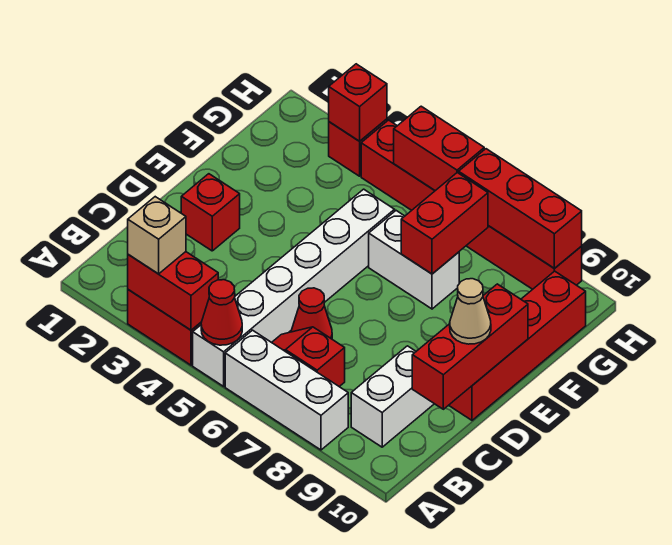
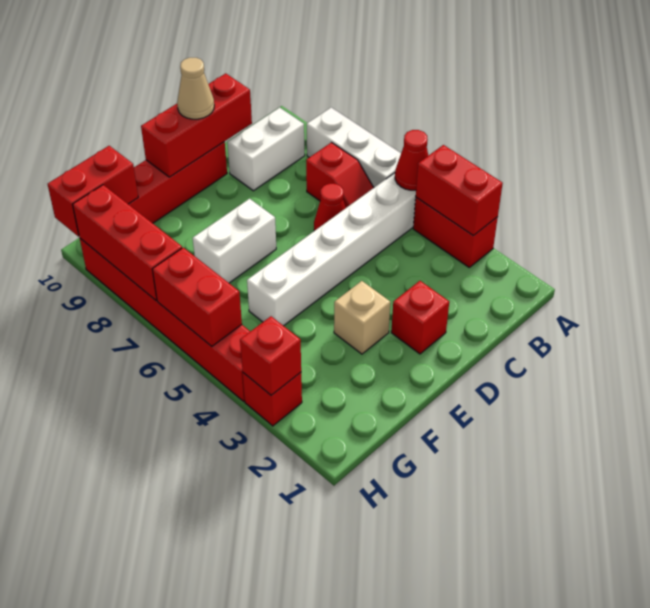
tan brick A3 level 3 -> tan brick E3 level 1
white brick F6:F7 level 1 -> white brick E7:F7 level 1
red brick F7:G7 level 2 -> red brick G10:H10 level 2

